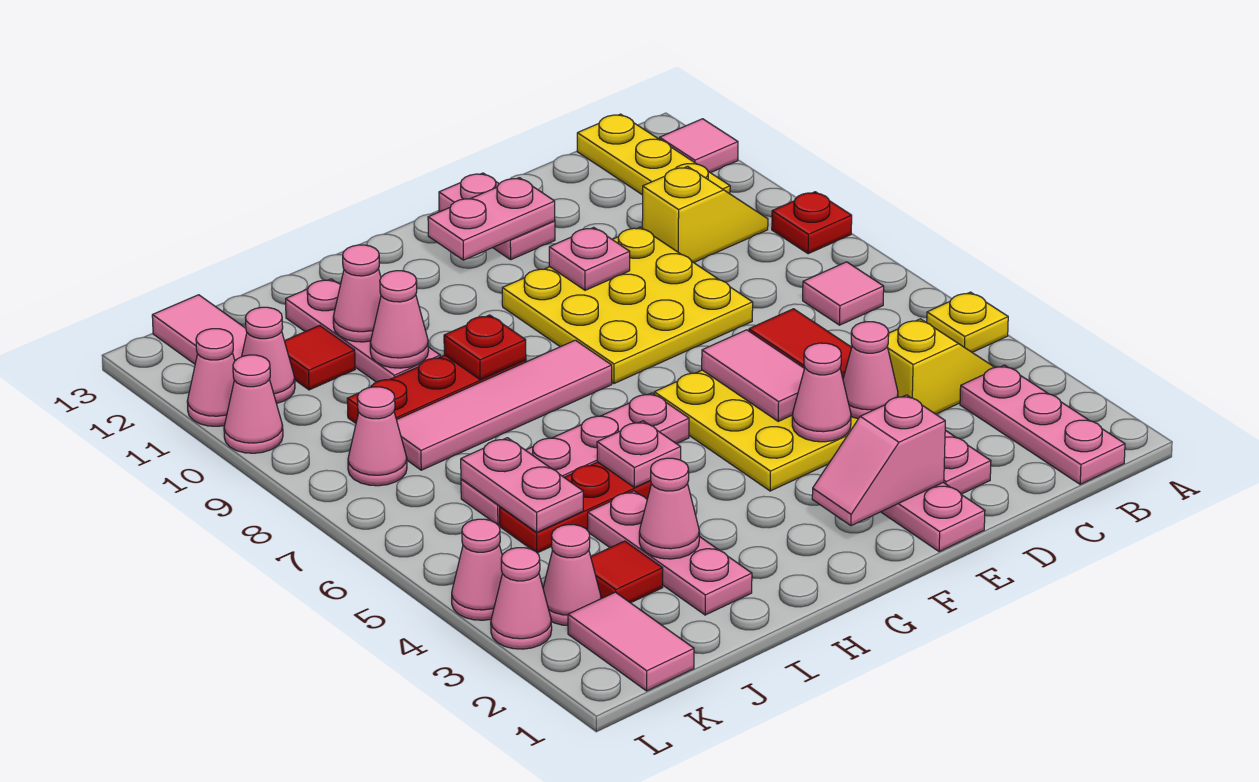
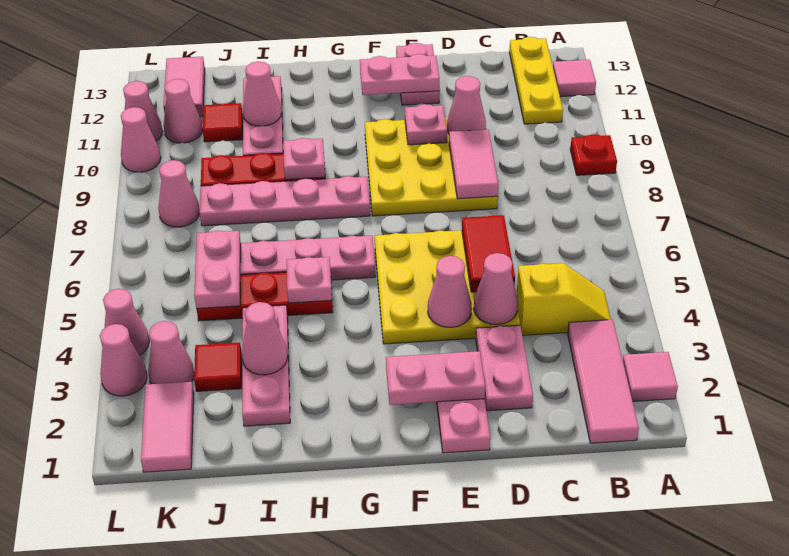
yellow plate A5 level 1 -> none
pink plate B1:B3 level 1 -> pink tile B1:B3 level 1
pink tile B7 level 1 -> pink tile A2 level 1
yellow slope B10:C10 level 1 top C -> none
pink slope E2:F2 level 2 top E -> pink plate E2:F2 level 2
pink tile E5:E6 level 2 -> pink tile D8:D9 level 2
pink tile G8:J8 level 1 -> pink plate G8:J8 level 1
red plate H9 level 2 -> pink plate H9 level 2
pink cone I10 level 2 -> pink cone D10 level 2

